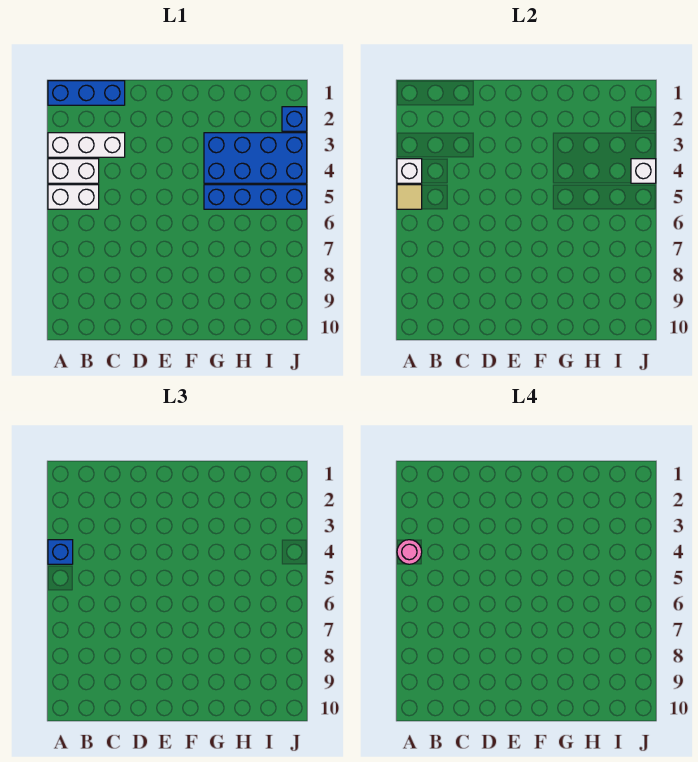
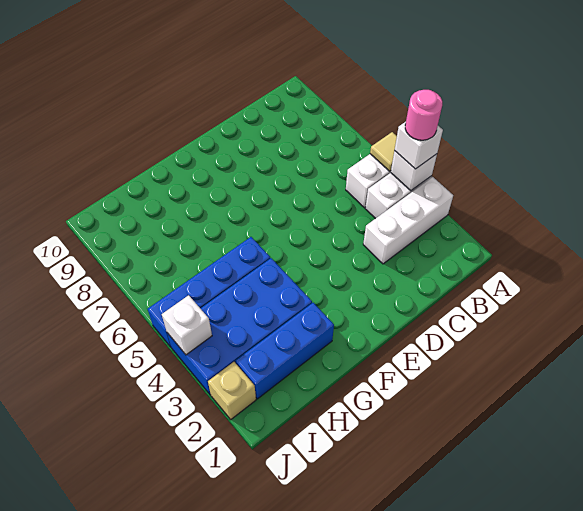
blue brick A1:C1 level 1 -> blue brick G2:I2 level 1
blue brick A4 level 3 -> white brick A4 level 3
blue brick J2 level 1 -> tan brick J2 level 1

